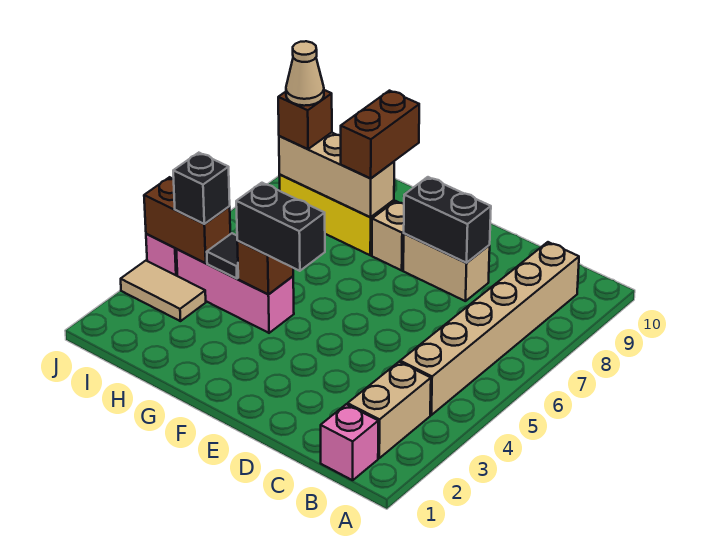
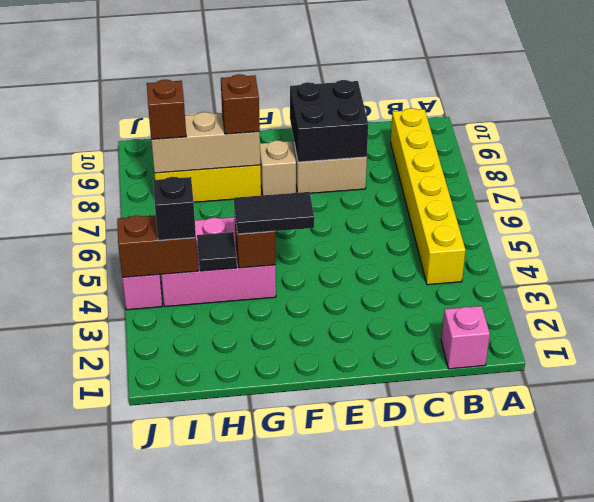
tan brick B2:B3 level 1 -> none
tan brick B4:B9 level 1 -> yellow brick B4:B9 level 1
black brick D8:E8 level 2 -> black brick D8:E9 level 2
black brick F4:G4 level 3 -> black tile F4:G4 level 3
pink brick G4:I4 level 1 -> pink brick G4:I5 level 1
brown brick G8:G9 level 3 -> brown brick G8 level 3
tan tile I3:J3 level 1 -> none
tan cone I8 level 4 -> none

